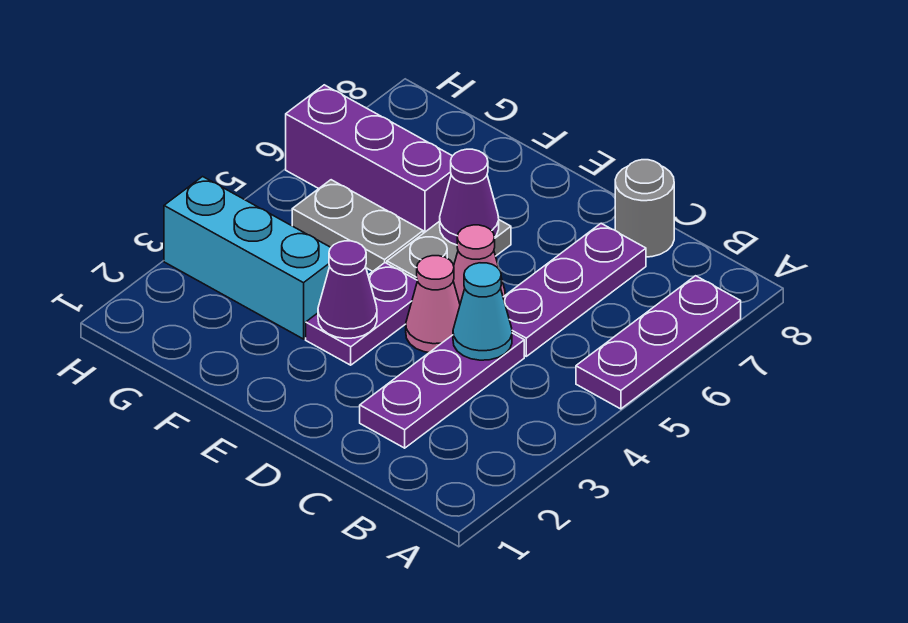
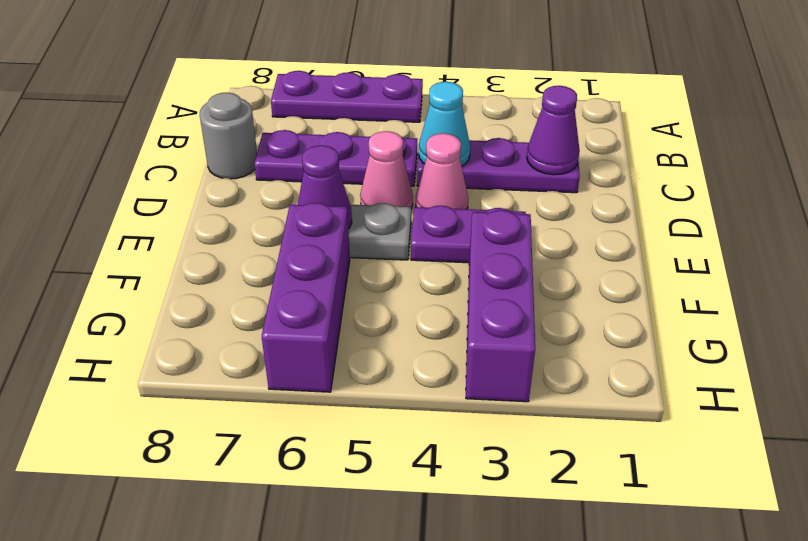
purple cone E3 level 2 -> purple cone C2 level 2
cyan brick F3:H3 level 1 -> purple brick F3:H3 level 1
grey plate F5:G5 level 1 -> none

